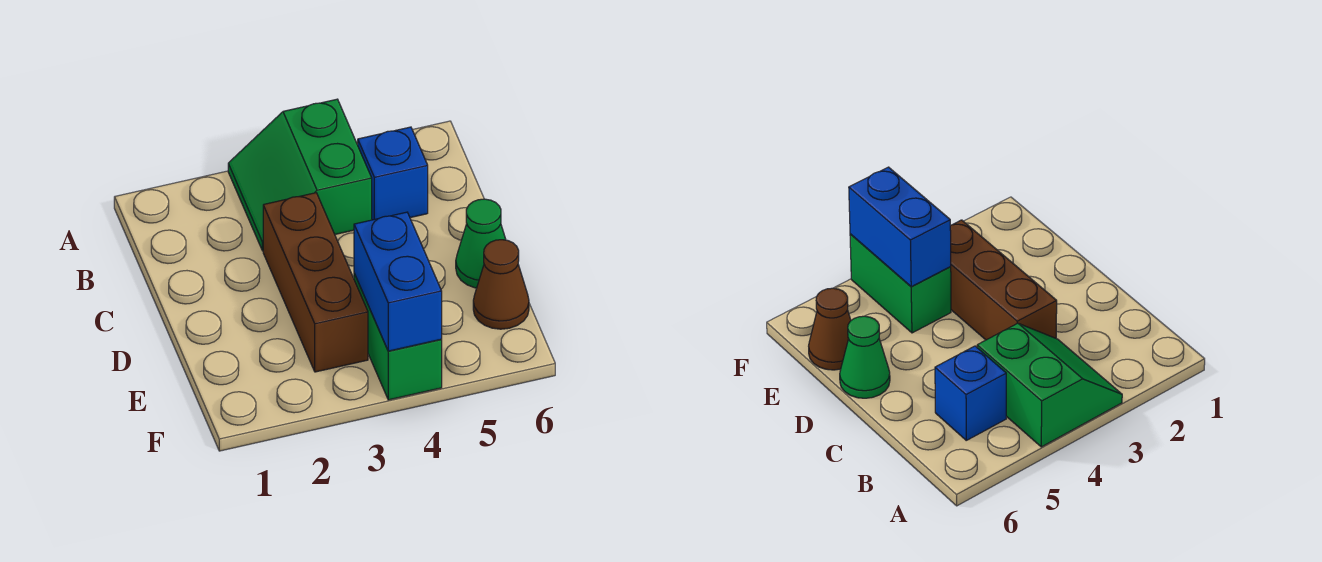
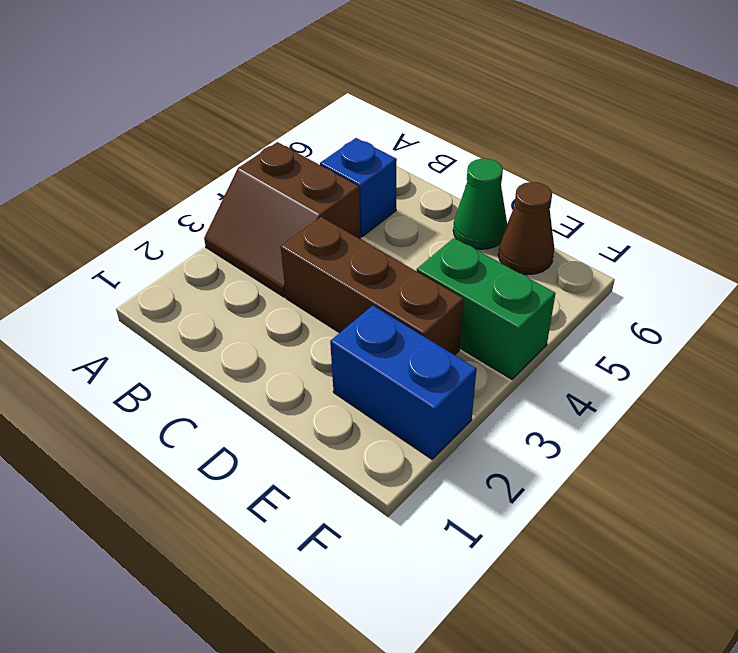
green slope A3:B4 level 1 top 4 -> brown slope A3:B4 level 1 top 4
blue brick E4:F4 level 2 -> blue brick E2:F2 level 1

